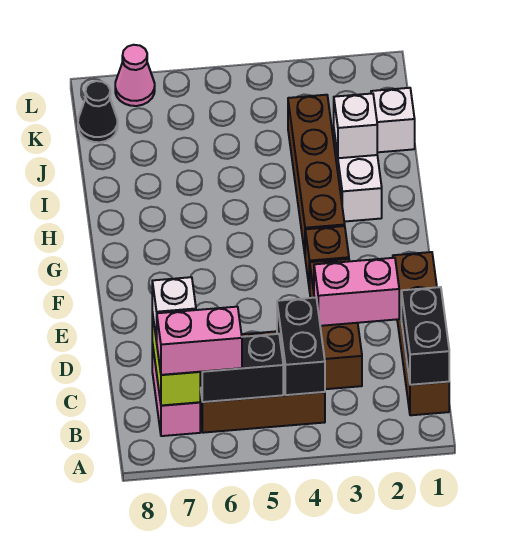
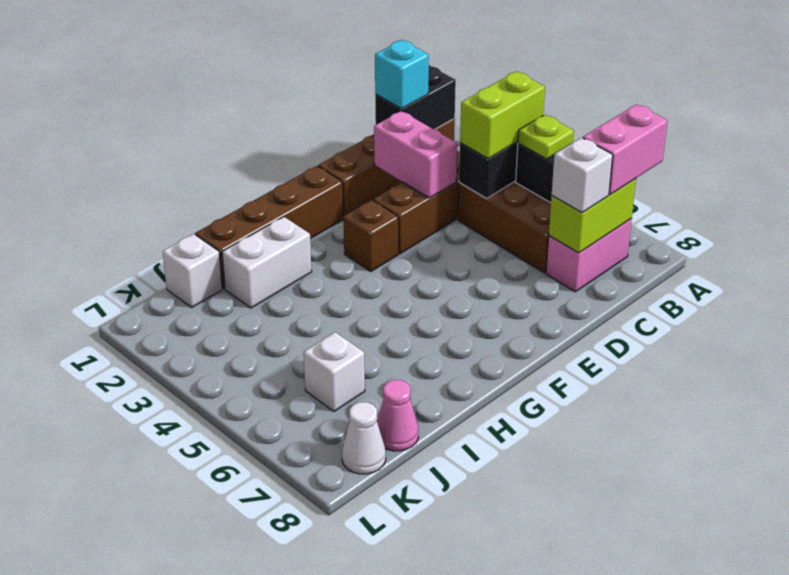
none -> lime brick B4:C4 level 3
none -> lime plate B5 level 3
pink brick B6:B7 level 3 -> pink brick A7:B7 level 3
none -> cyan brick C1 level 3
brown brick G3:J3 level 1 -> brown brick F1:I1 level 1
white brick I2 level 2 -> white brick J6 level 1
black cone K8 level 1 -> white cone K8 level 1
pink cone L7 level 1 -> pink cone J8 level 1

